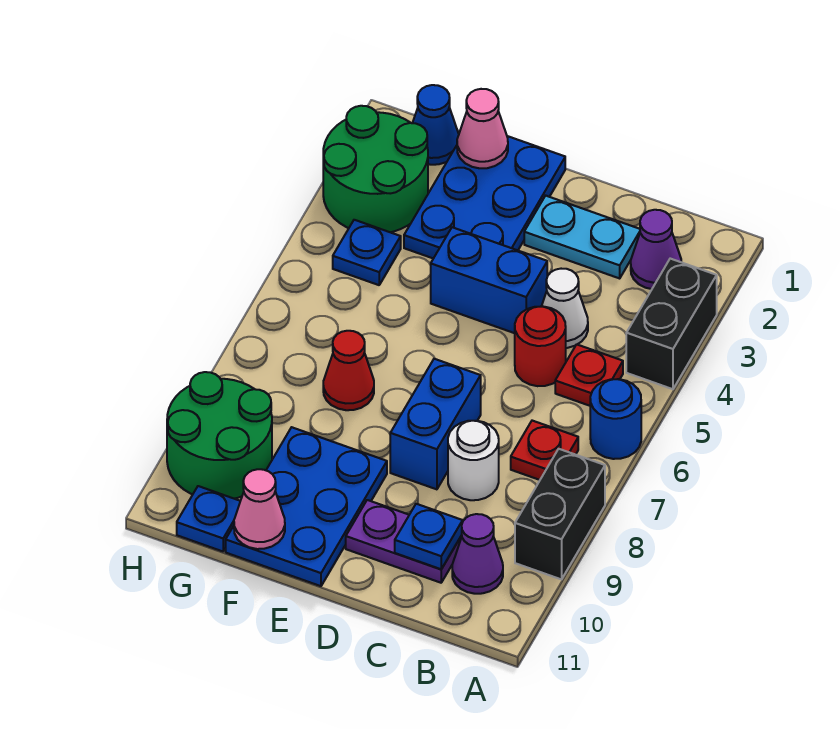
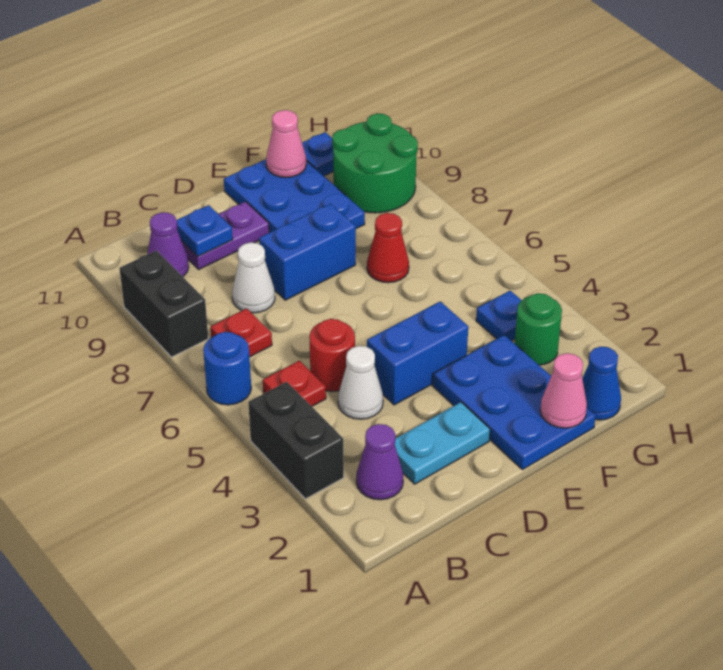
white round brick C8 level 1 -> white cone C8 level 1
blue brick D7:D8 level 1 -> blue brick D8:E8 level 1
green round brick G2:H3 level 1 -> green round brick G3 level 1

